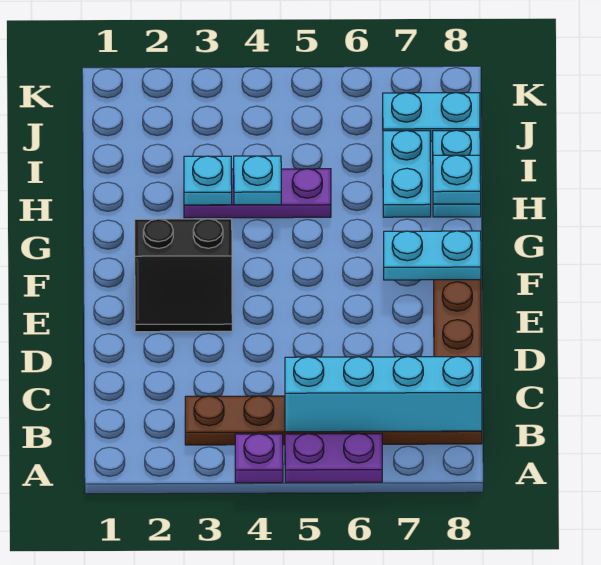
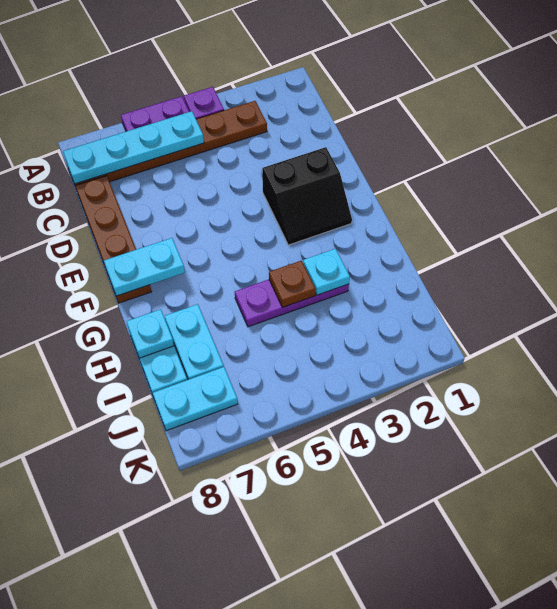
cyan brick B5:B8 level 2 -> cyan plate B5:B8 level 2
black slope E2:F3 level 1 top F -> black slope E2:F3 level 1 top E
cyan plate H4 level 2 -> brown plate H4 level 2

